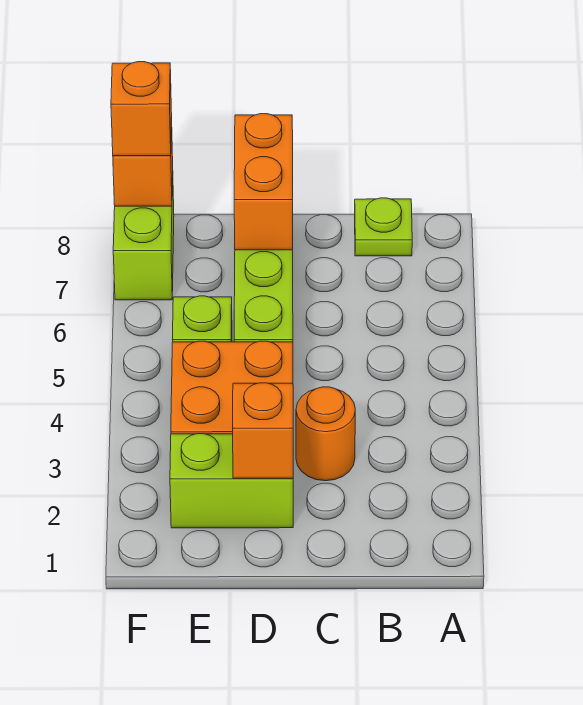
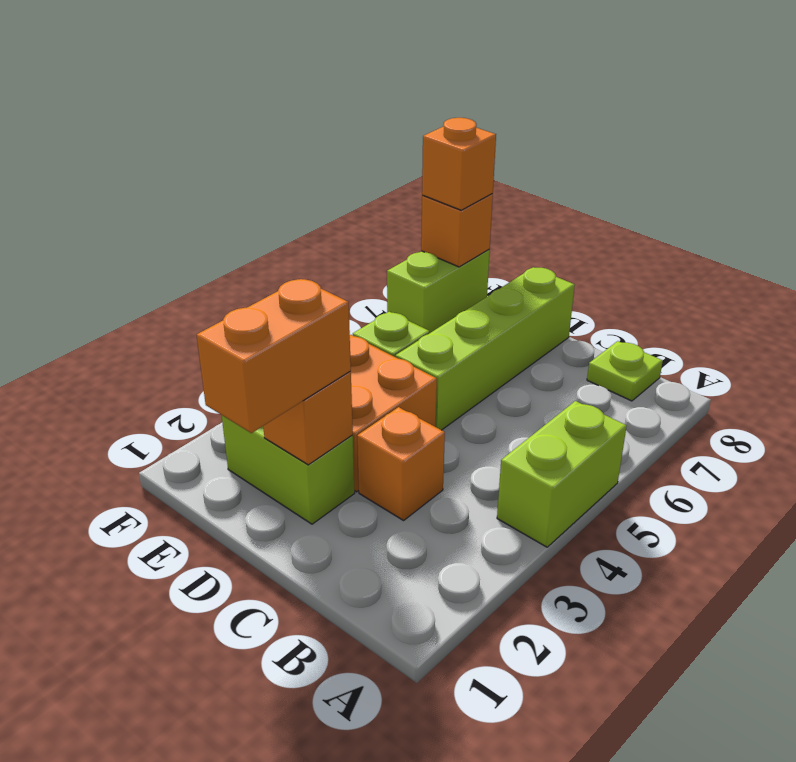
none -> lime brick A4:A5 level 1
orange round brick C3 level 1 -> orange brick C3 level 1
orange brick D7:D8 level 2 -> orange brick D1:D2 level 3

